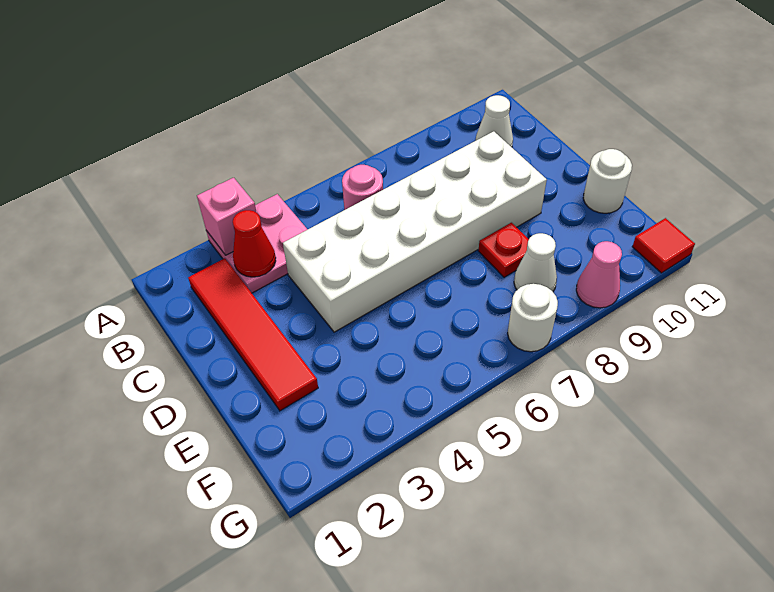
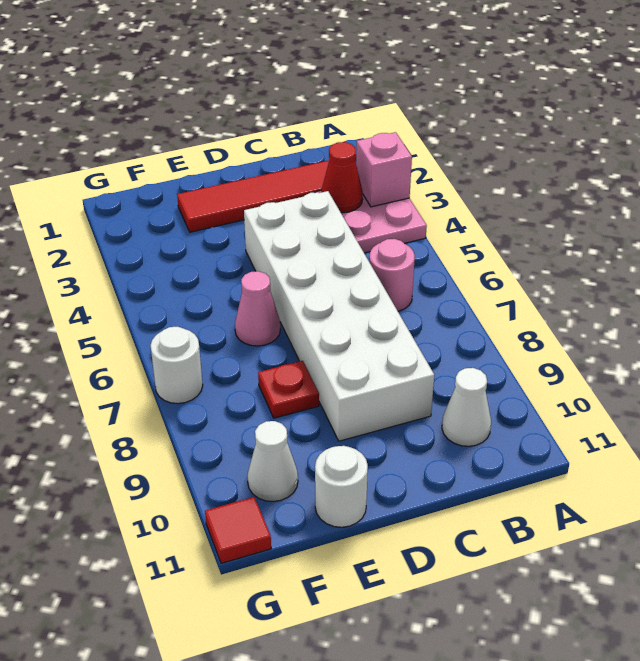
white cone F8 level 1 -> white cone F10 level 1
pink cone G9 level 1 -> pink cone E6 level 1

